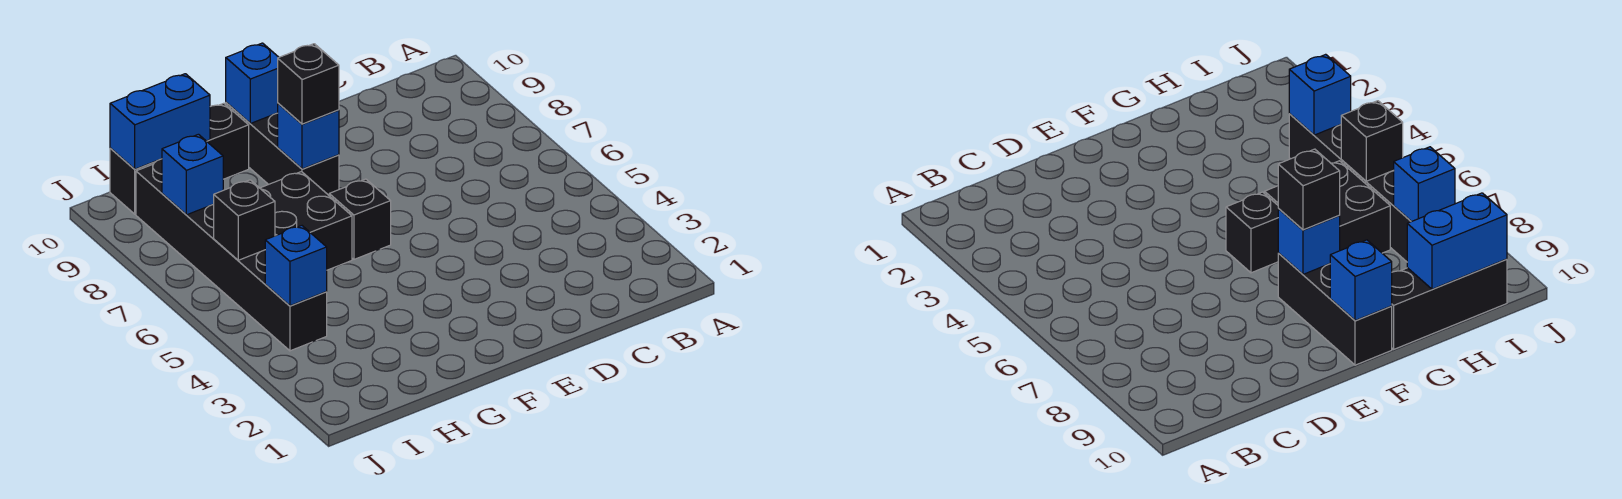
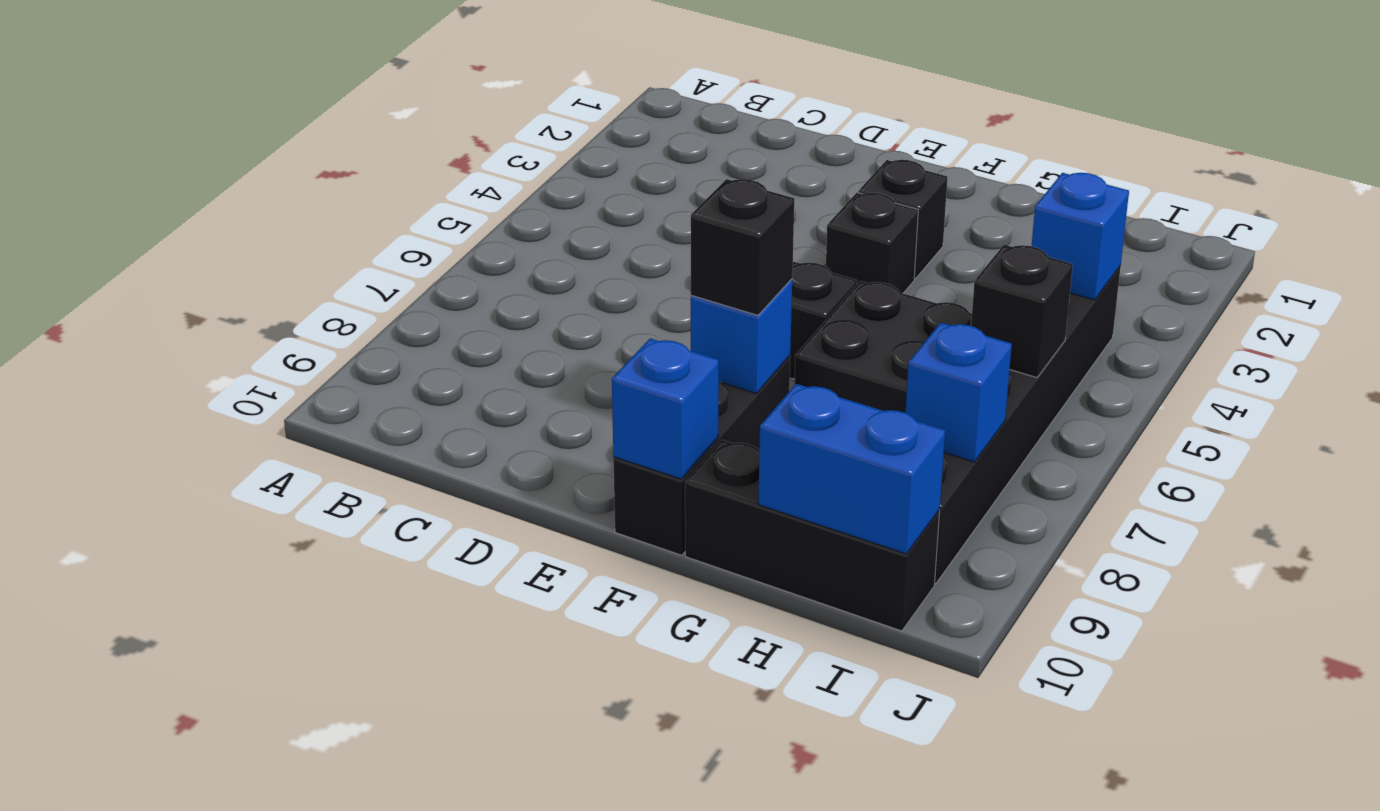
none -> black brick F3 level 1
none -> black brick F4 level 1

